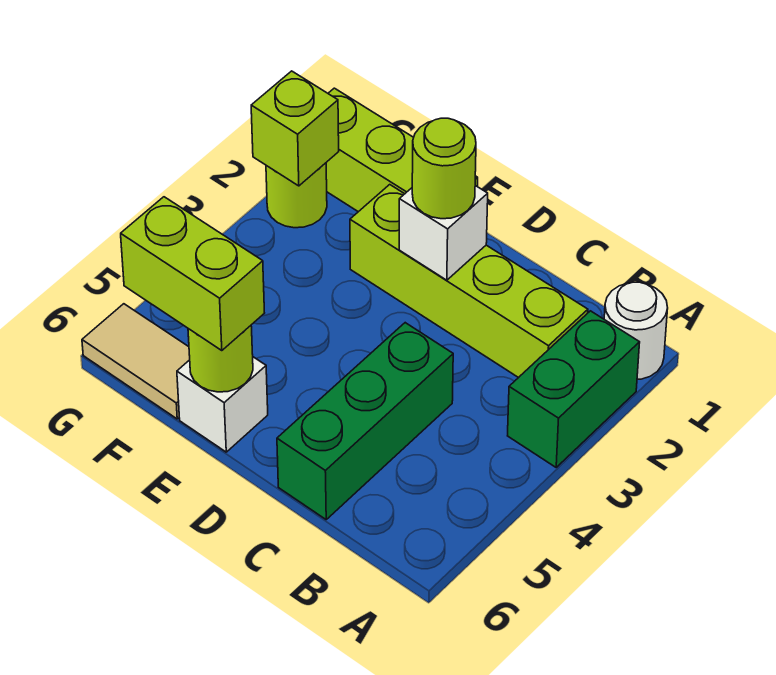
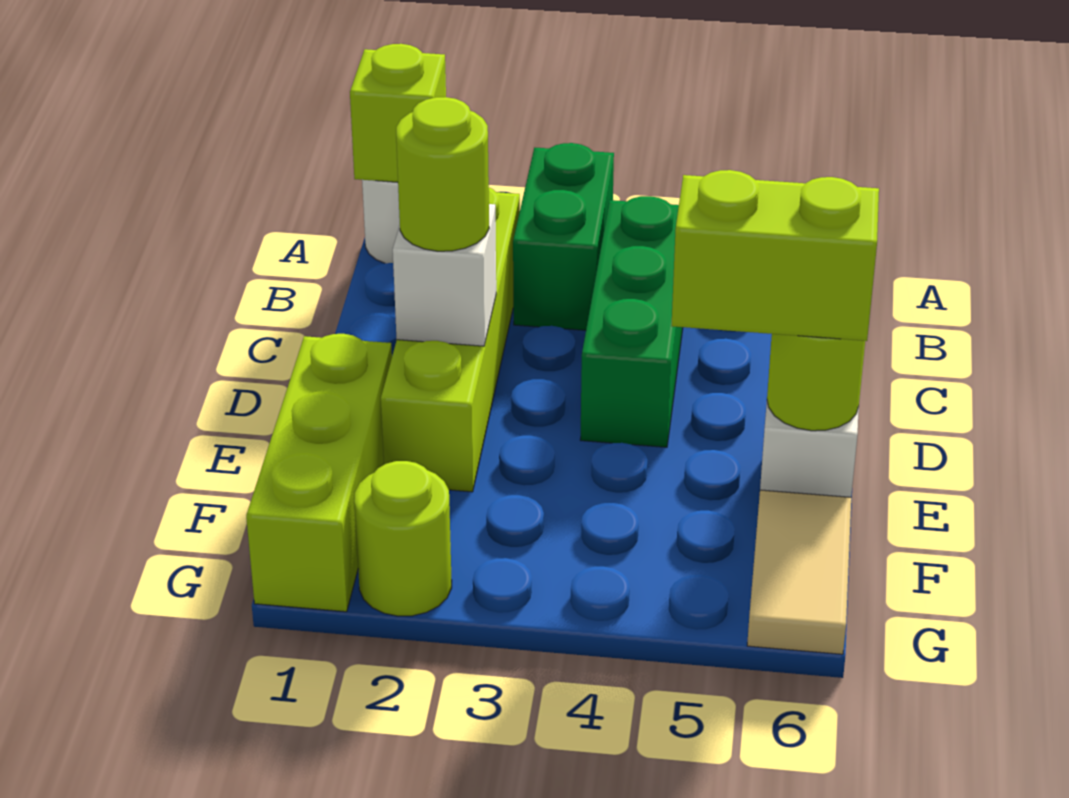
green brick A2:A3 level 1 -> green brick A3:B3 level 1
green brick C4:C6 level 1 -> green brick B4:D4 level 1
lime brick E6:F6 level 3 -> lime brick E5:E6 level 3
lime brick G2 level 2 -> lime brick A1 level 2

